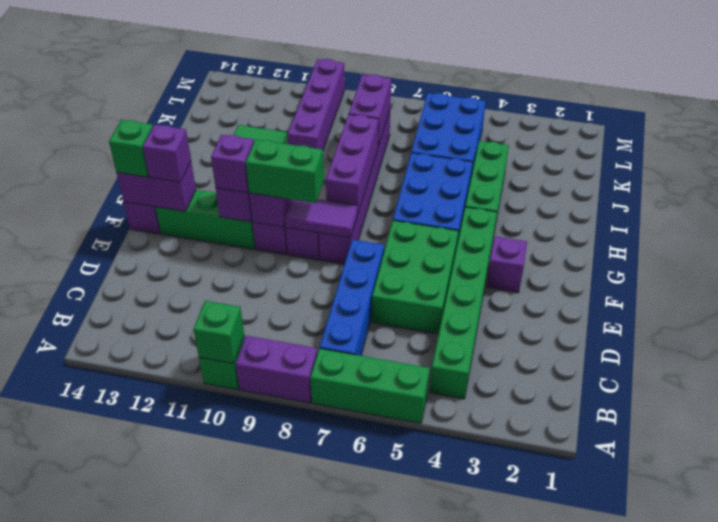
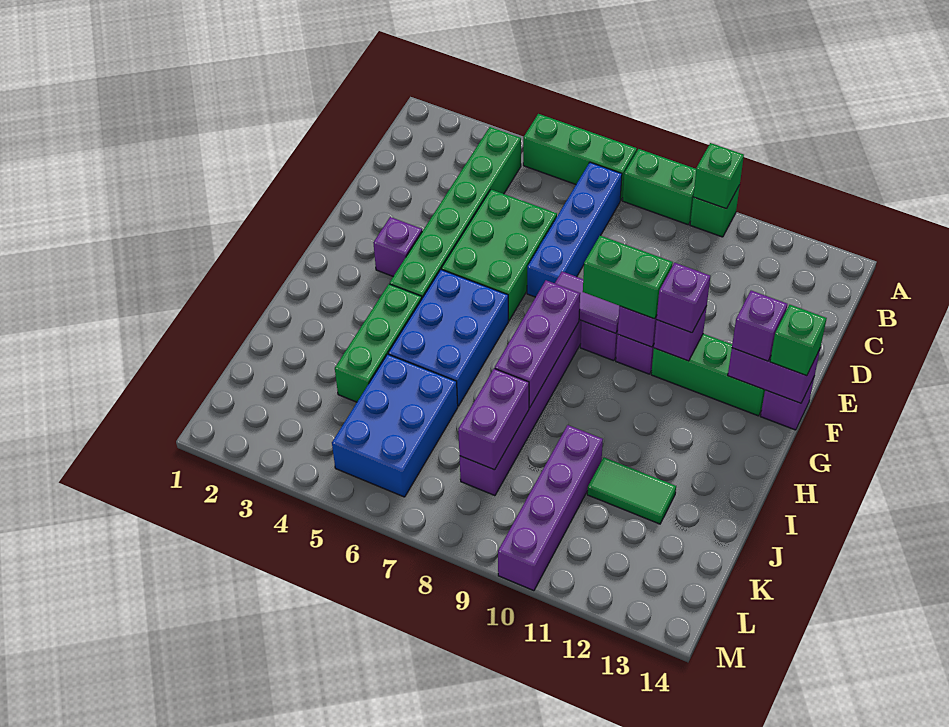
purple brick A8:A9 level 1 -> green brick A8:A9 level 1

